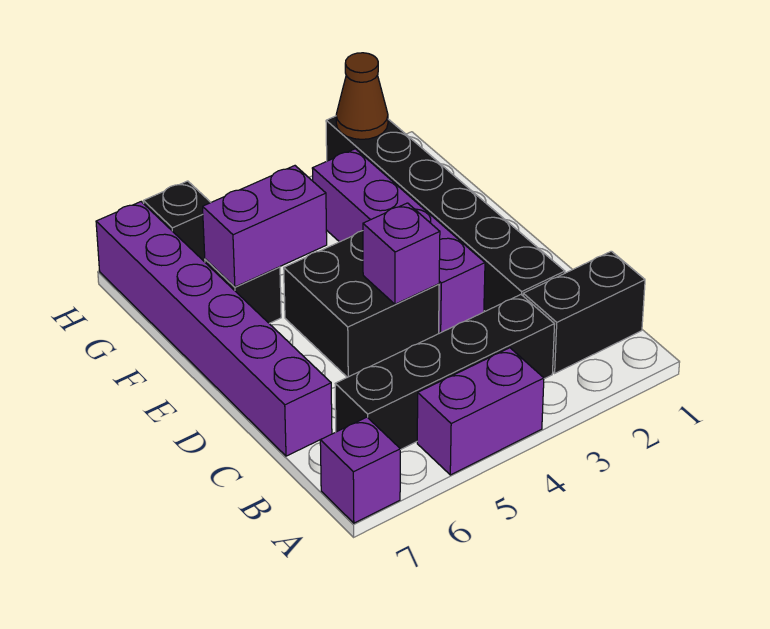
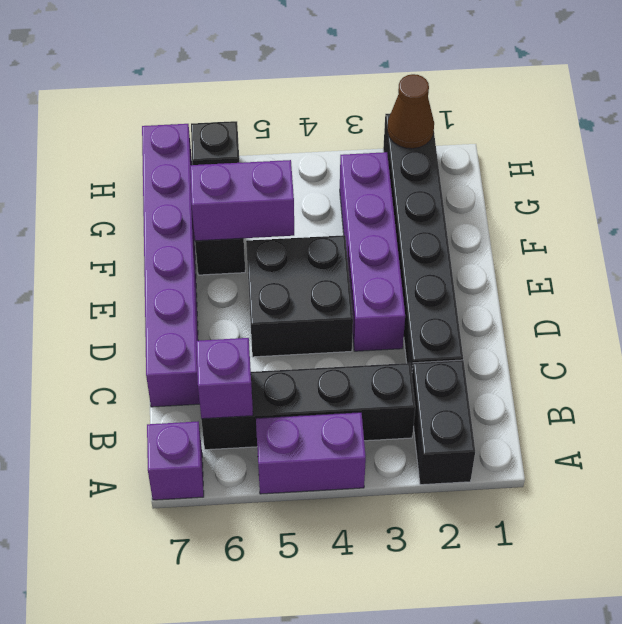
black brick B1:B2 level 1 -> black brick A2:B2 level 1
purple brick D4 level 2 -> purple brick B6 level 2

